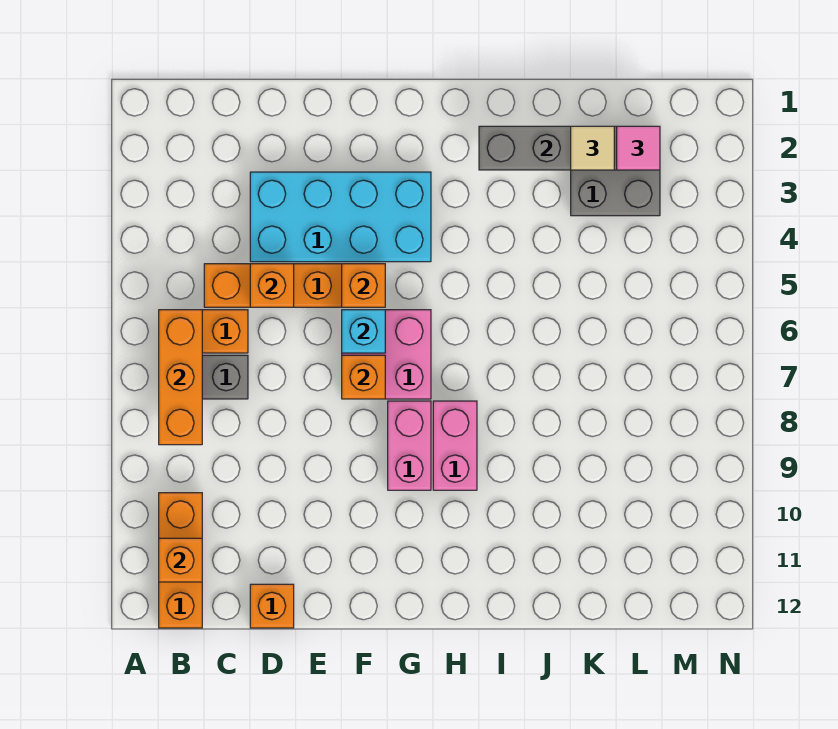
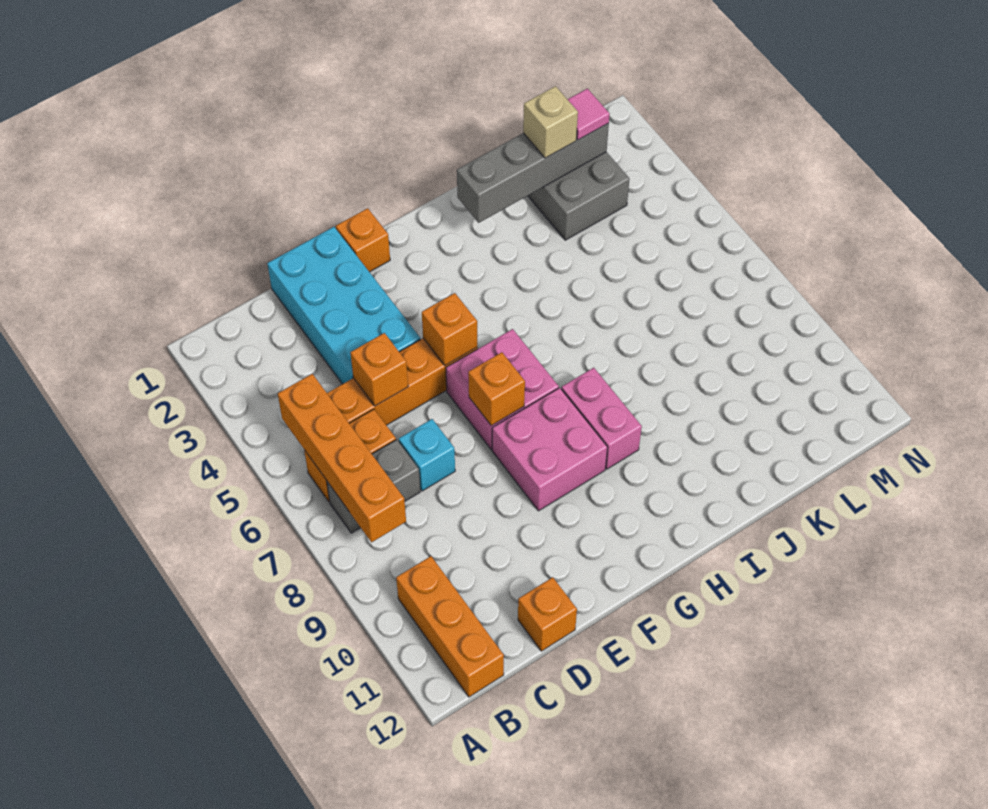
orange brick B6:B8 level 2 -> orange brick B5:B8 level 2
orange brick B11 level 2 -> orange brick F1 level 1
cyan brick D3:G4 level 1 -> cyan brick D1:E4 level 1
cyan brick F6 level 2 -> cyan brick D7 level 1
pink brick G8:G9 level 1 -> pink brick F8:G9 level 1
tan tile K2 level 3 -> tan brick K2 level 3

